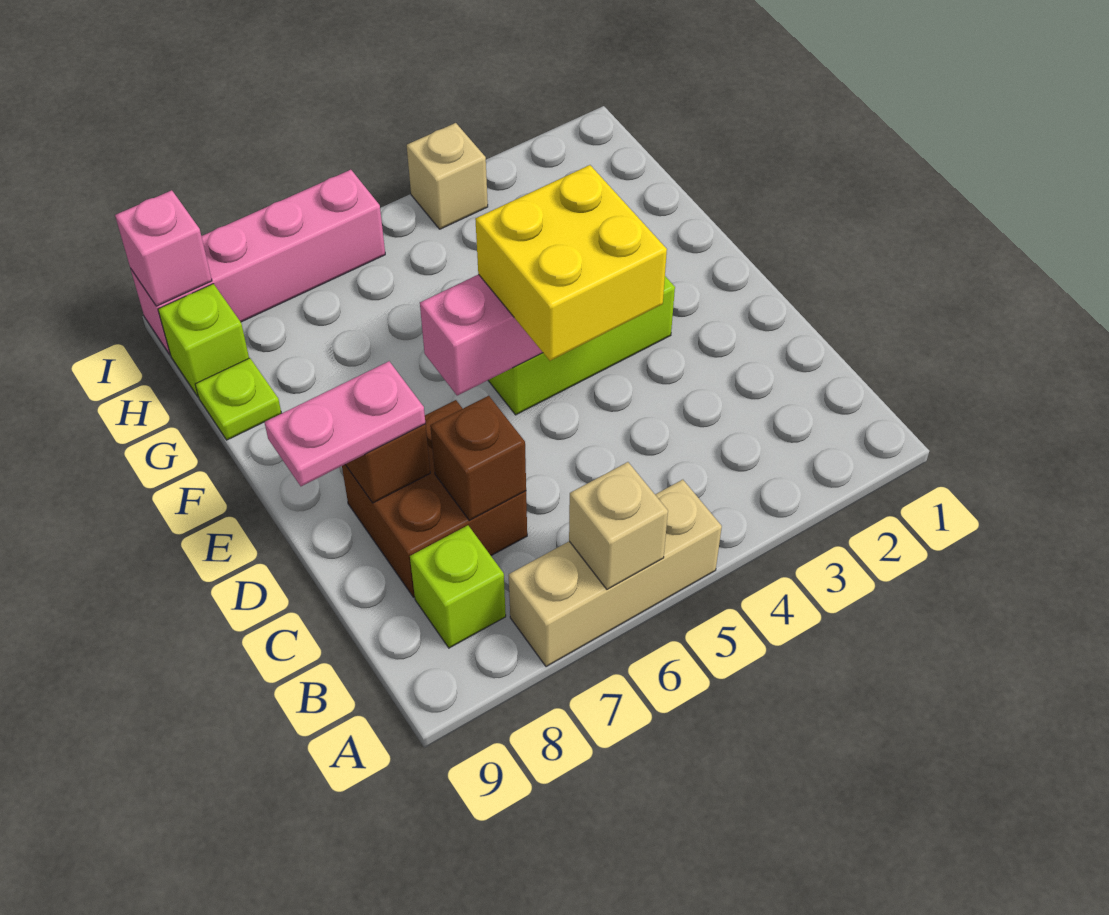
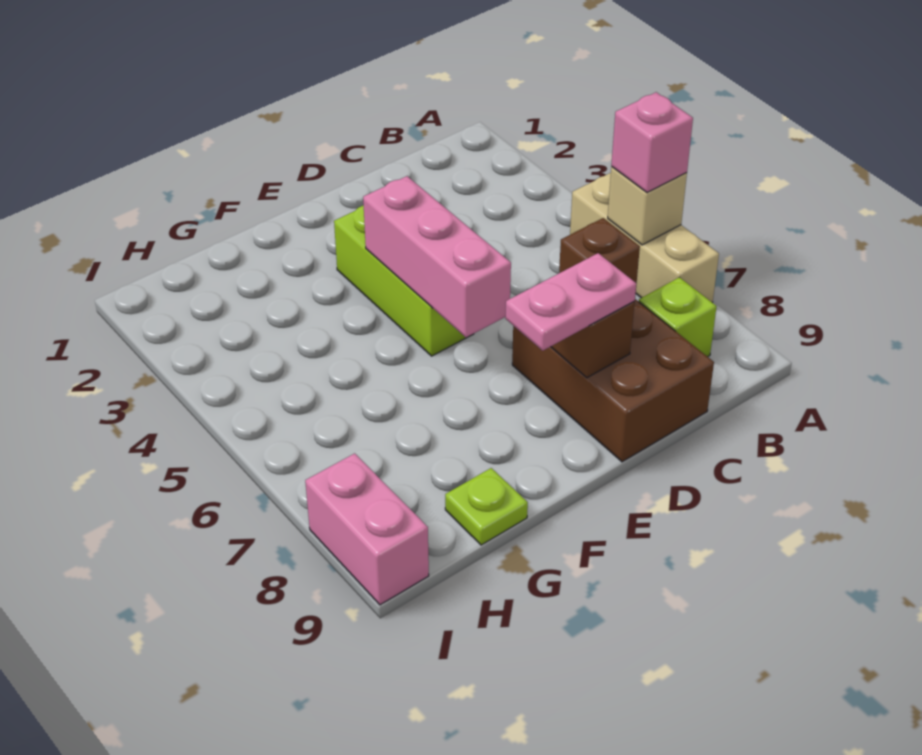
brown brick C7:D8 level 1 -> brown brick C7:D9 level 1
yellow brick D4:E5 level 3 -> none
pink plate D8:D9 level 3 -> pink plate D8:E8 level 3
lime brick H9 level 1 -> none
tan brick I4 level 1 -> none
pink brick I6:I9 level 1 -> pink brick I8:I9 level 1
pink brick I9 level 2 -> pink brick A6 level 3

